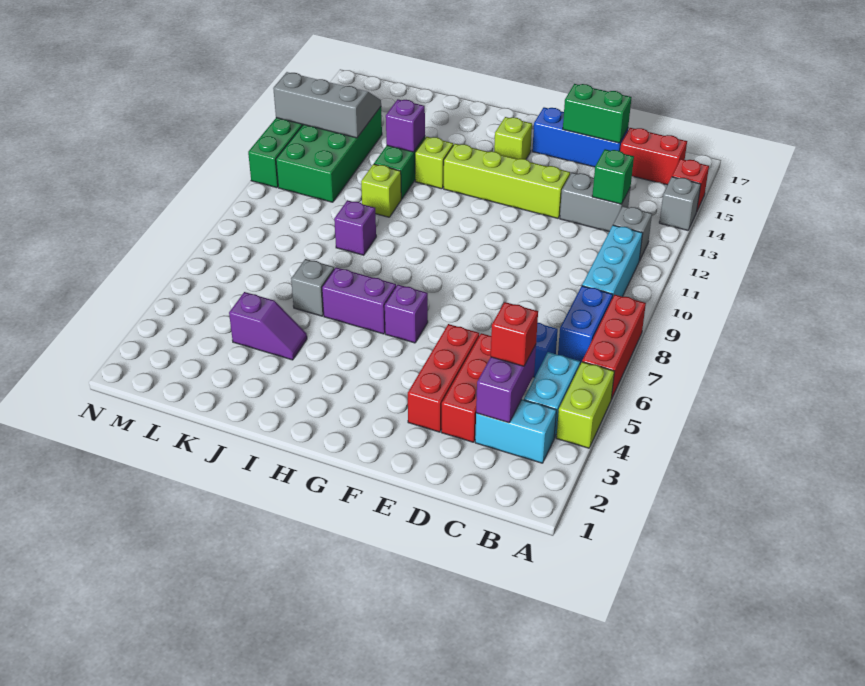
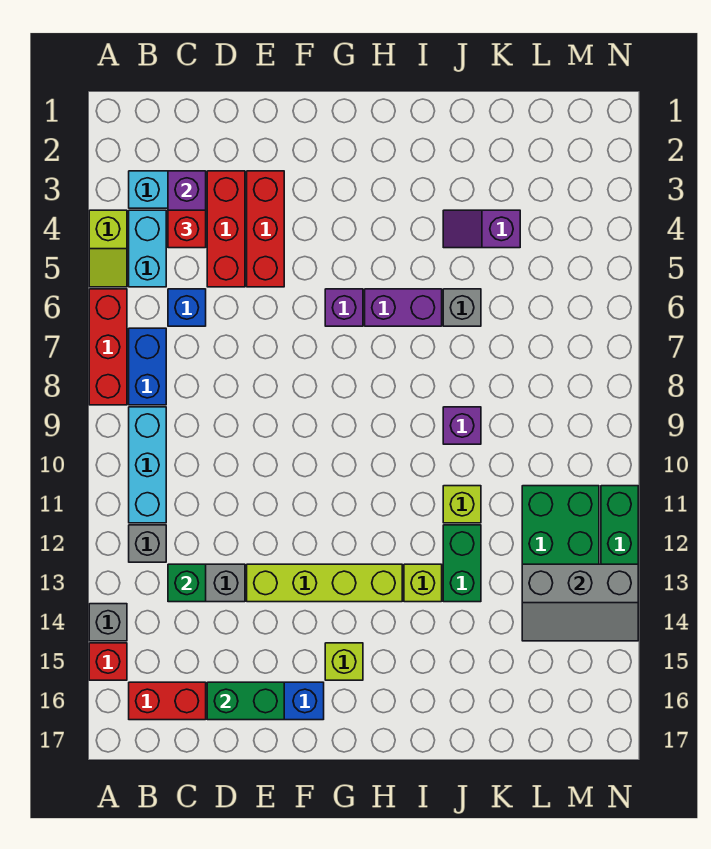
lime brick A4:A5 level 1 -> lime slope A4:A5 level 1 top 4
purple brick J13 level 2 -> none

